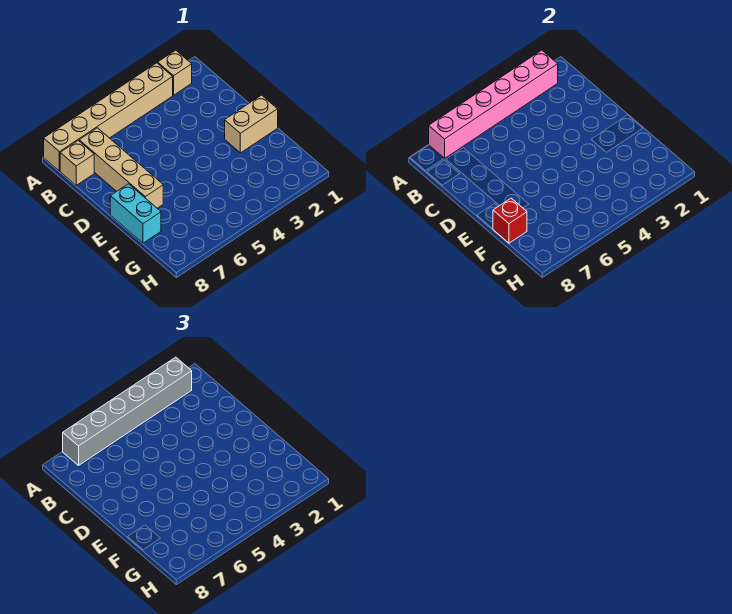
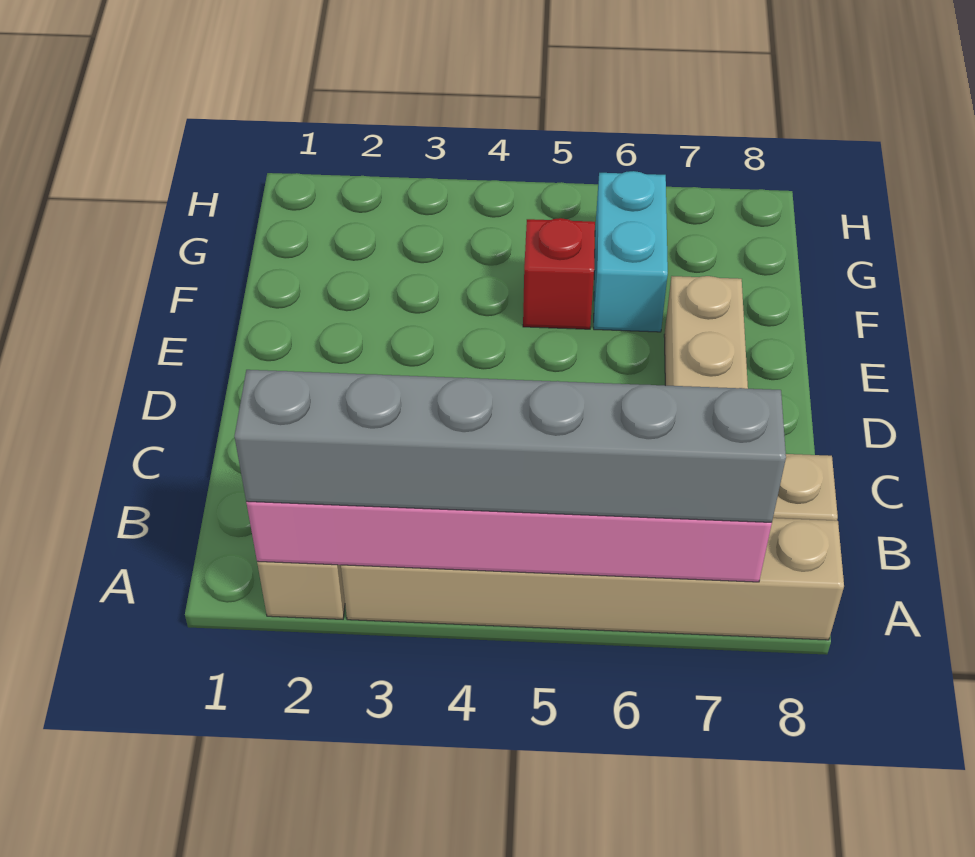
tan brick E1:E2 level 1 -> none
cyan brick E8:F8 level 1 -> cyan brick F6:G6 level 1
red brick F8 level 2 -> red brick F5 level 1

